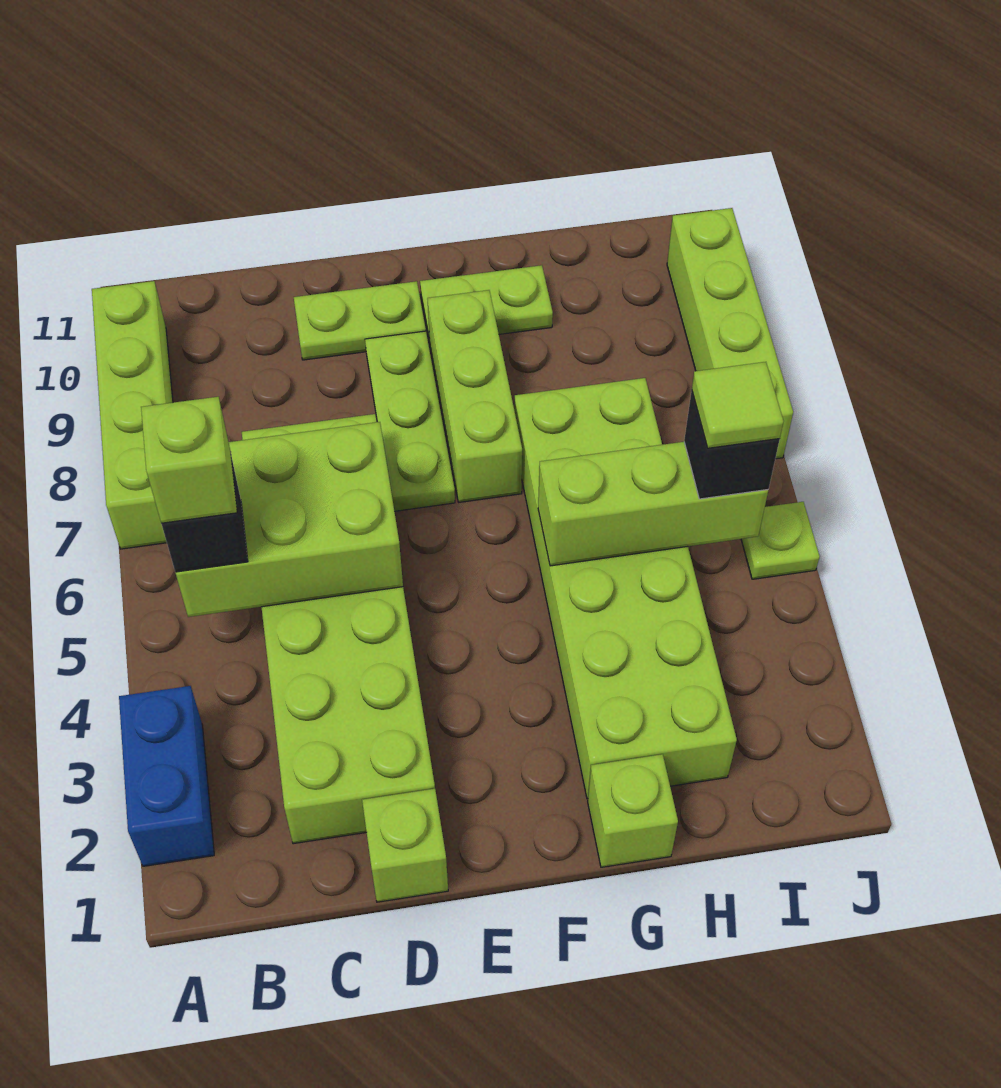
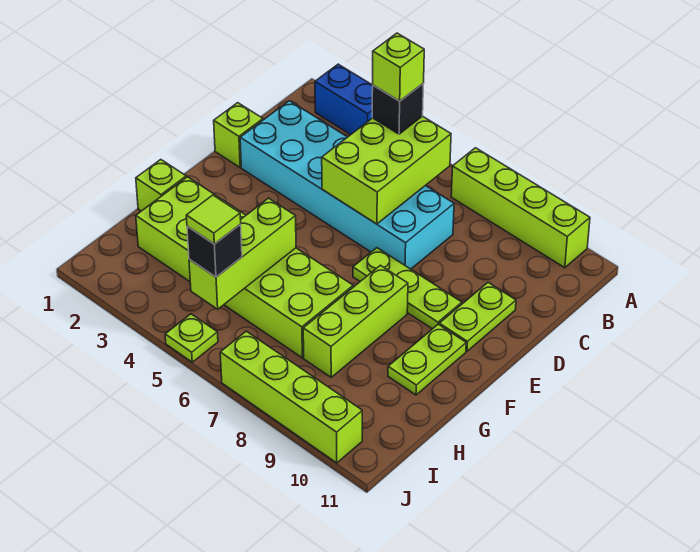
lime brick C2:D7 level 1 -> cyan brick C2:D7 level 1
lime brick F7:F9 level 1 -> lime brick F8:H8 level 1

